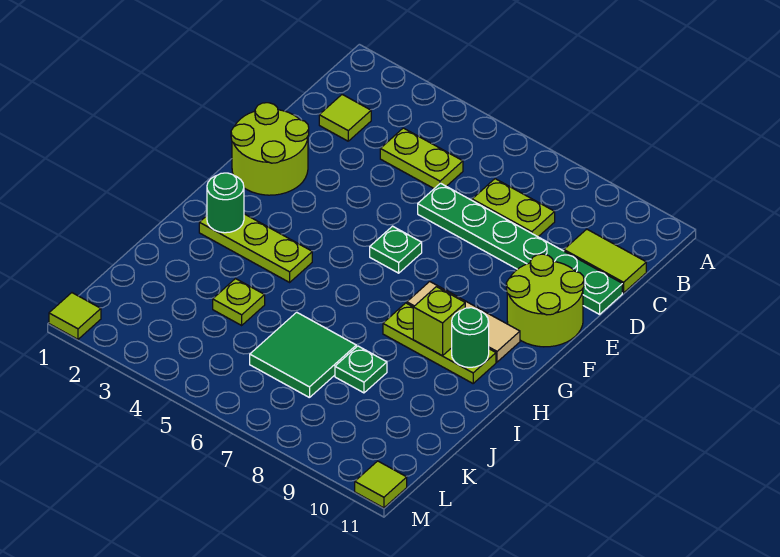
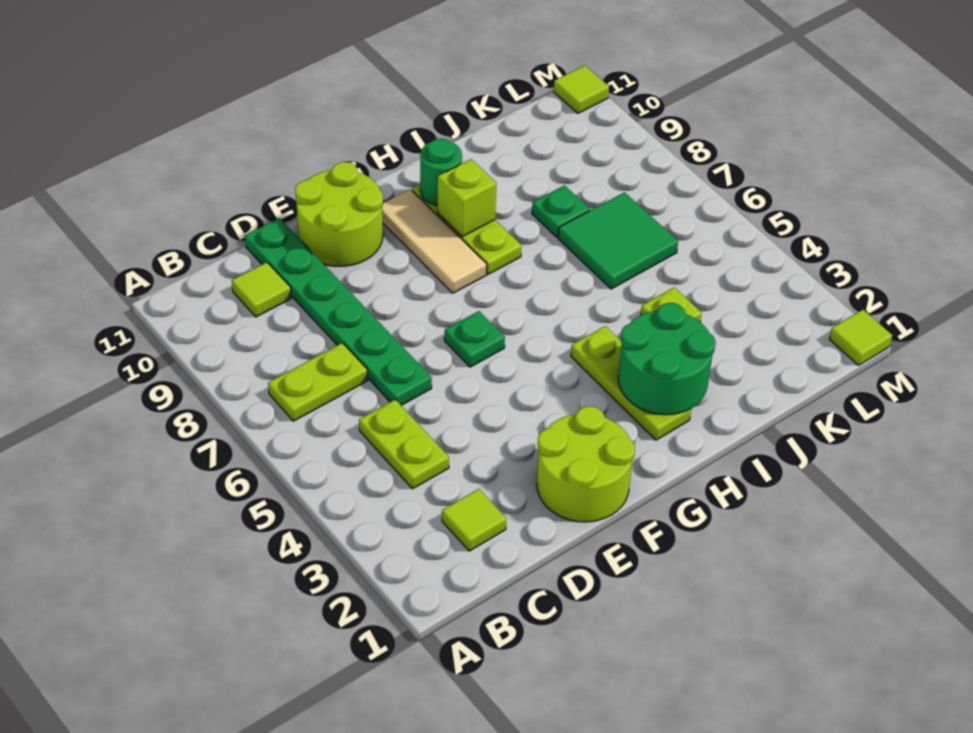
lime plate C7:C8 level 1 -> lime plate B7:C7 level 1
lime tile C10:C11 level 1 -> lime tile C10 level 1
green round brick H2 level 2 -> green round brick H2:I3 level 2

